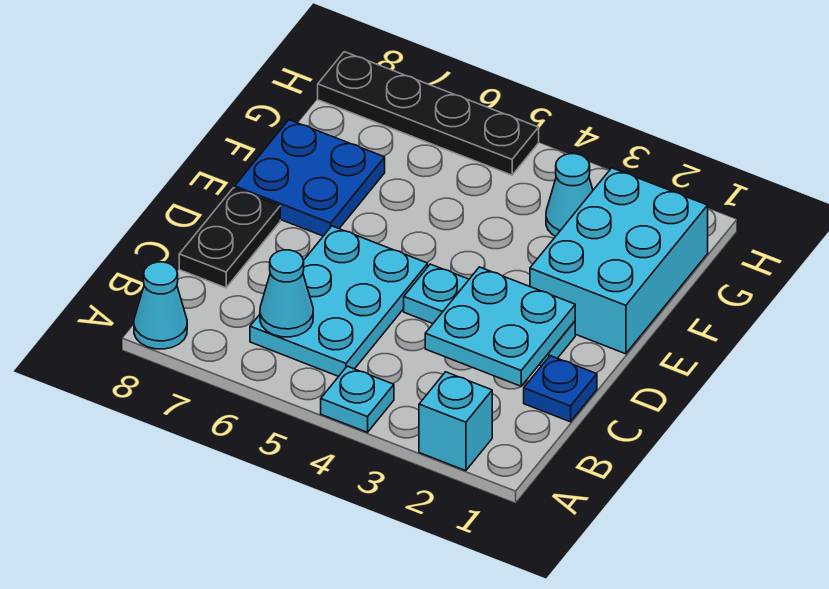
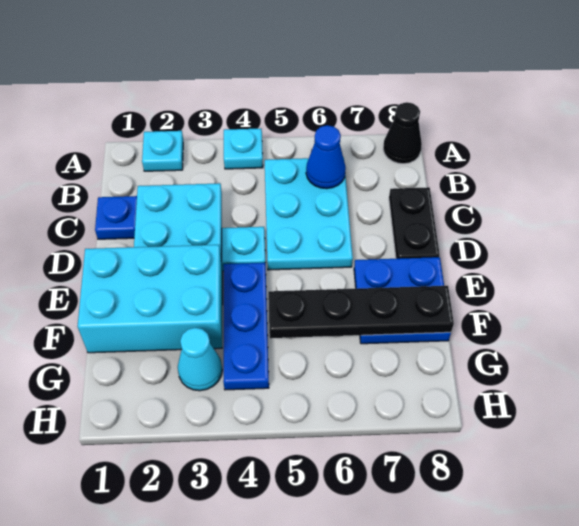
cyan brick A2 level 1 -> cyan plate A2 level 1
cyan cone A8 level 1 -> black cone A8 level 1
cyan cone B6 level 2 -> blue cone B6 level 2
cyan brick E1:G2 level 1 -> cyan brick E1:F3 level 1
none -> blue plate E4:G4 level 1
black plate H5:H8 level 1 -> black plate F5:F8 level 2

